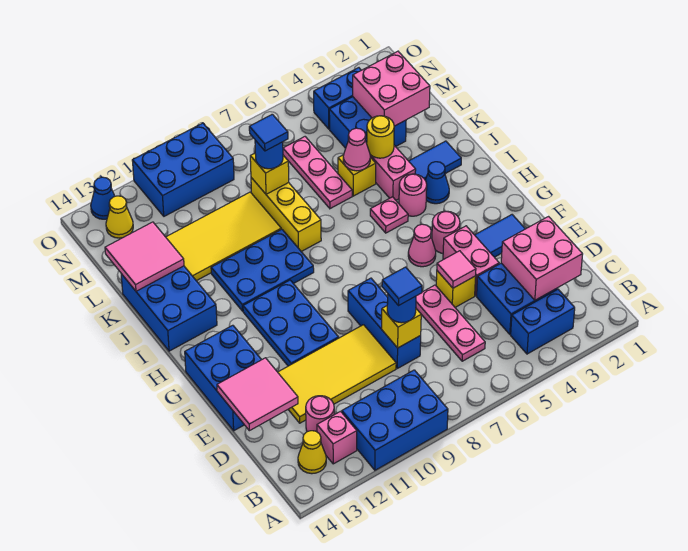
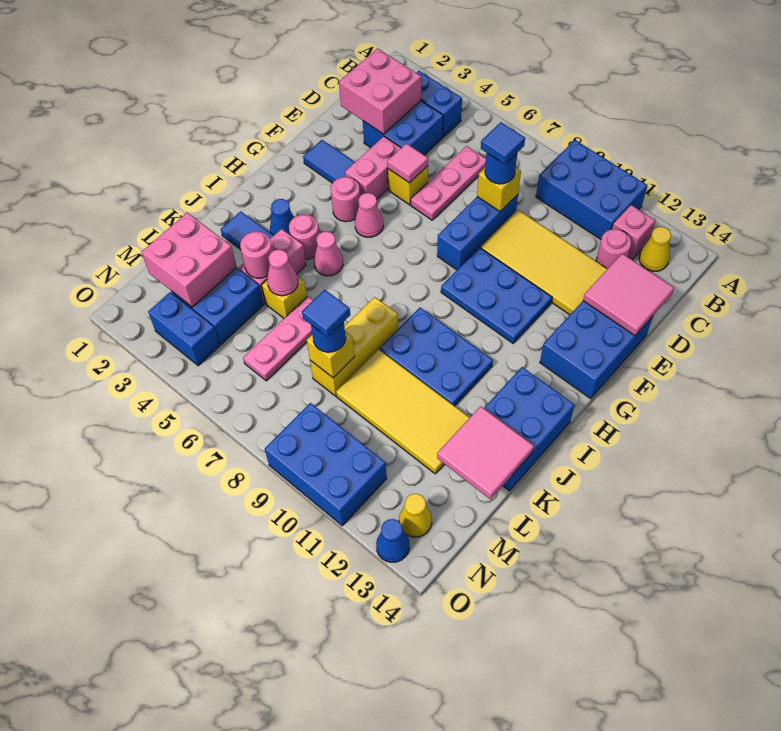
blue plate F10:H11 level 1 -> blue plate F9:G11 level 1
pink plate I5 level 1 -> pink cone I5 level 1
yellow round brick K4 level 2 -> pink round brick K4 level 2

